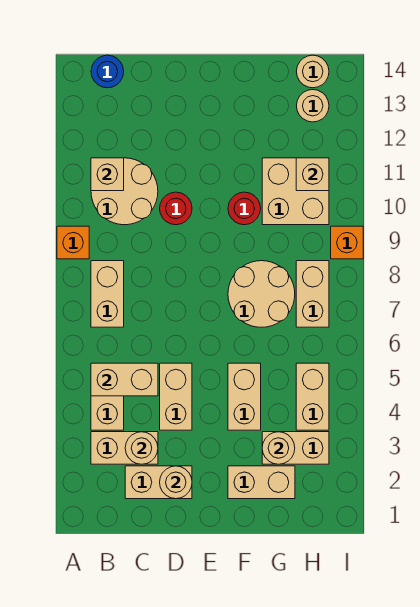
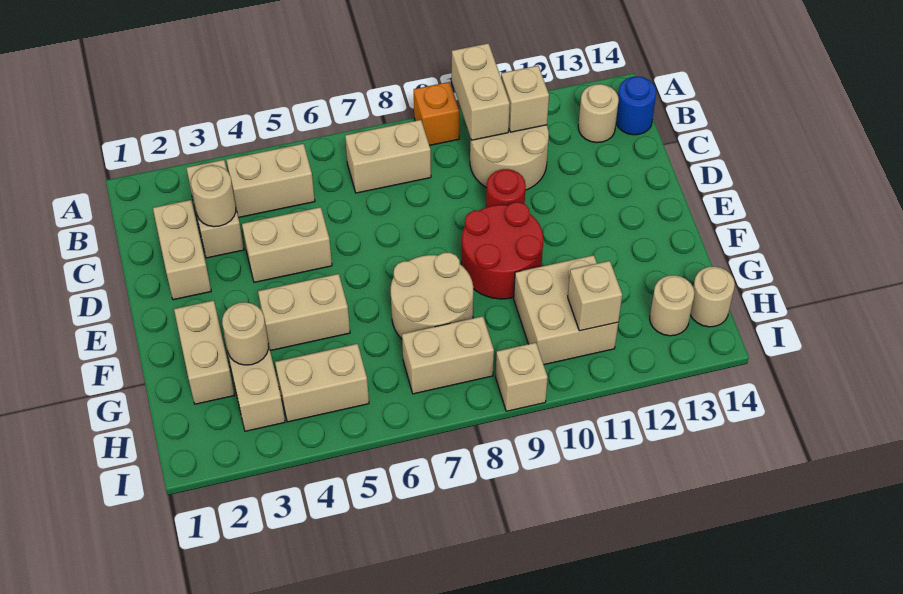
tan brick B5:C5 level 2 -> tan brick A10:B10 level 2
tan round brick D2 level 2 -> tan round brick B13 level 1
red round brick F10 level 1 -> red round brick E9:F10 level 1
orange brick I9 level 1 -> tan brick I9 level 1

